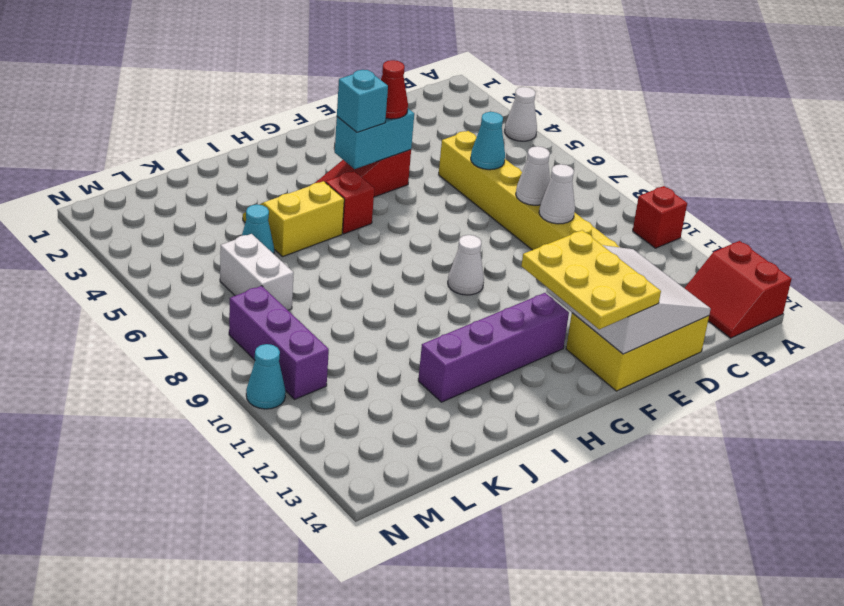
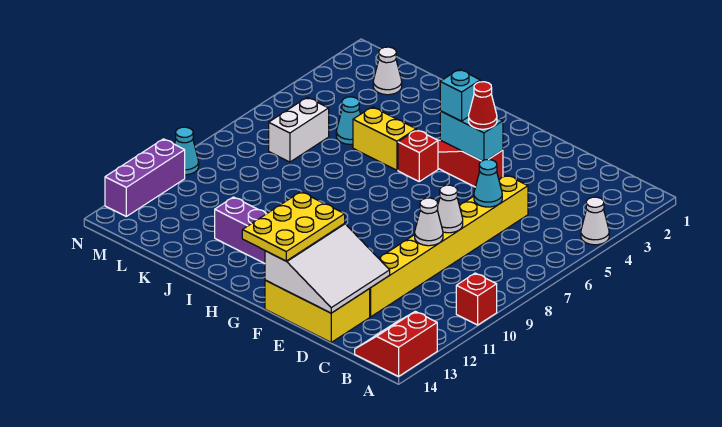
white cone G9 level 1 -> white cone L2 level 1
purple brick M8:M10 level 1 -> purple brick N11:N13 level 1

